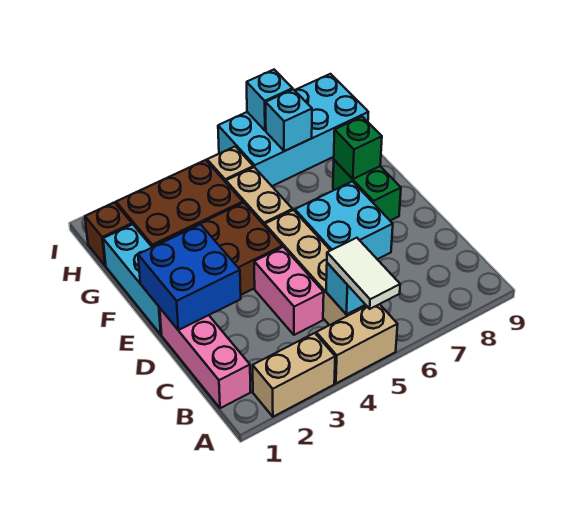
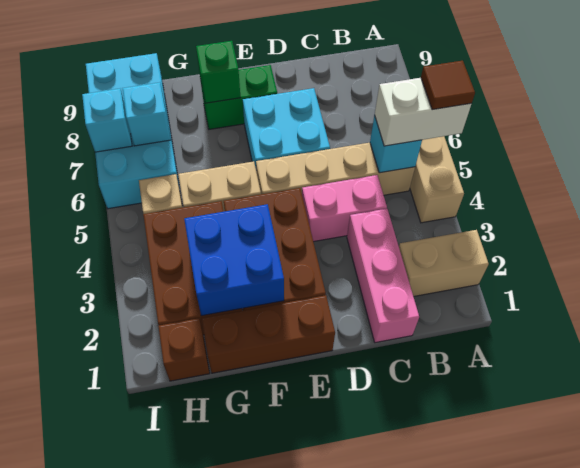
tan brick A2:A3 level 1 -> tan brick A2:B2 level 1
white tile A5:B5 level 3 -> white brick A5:B5 level 3
none -> brown tile A5 level 4
pink brick B1:D1 level 1 -> pink brick C1:C3 level 1
blue brick D1:E2 level 2 -> blue brick F2:G3 level 2
cyan brick E1:G1 level 1 -> brown brick E1:G1 level 1

